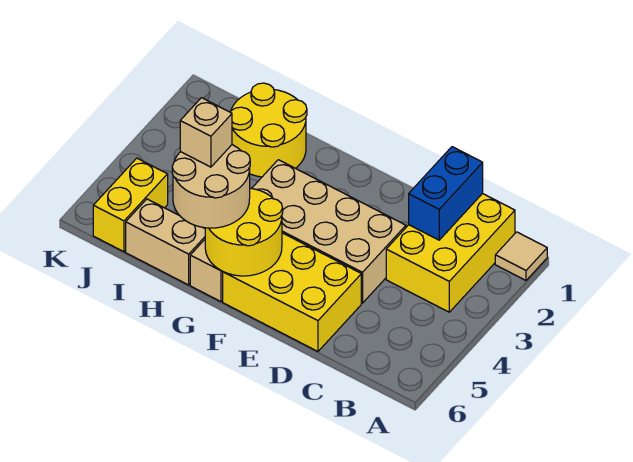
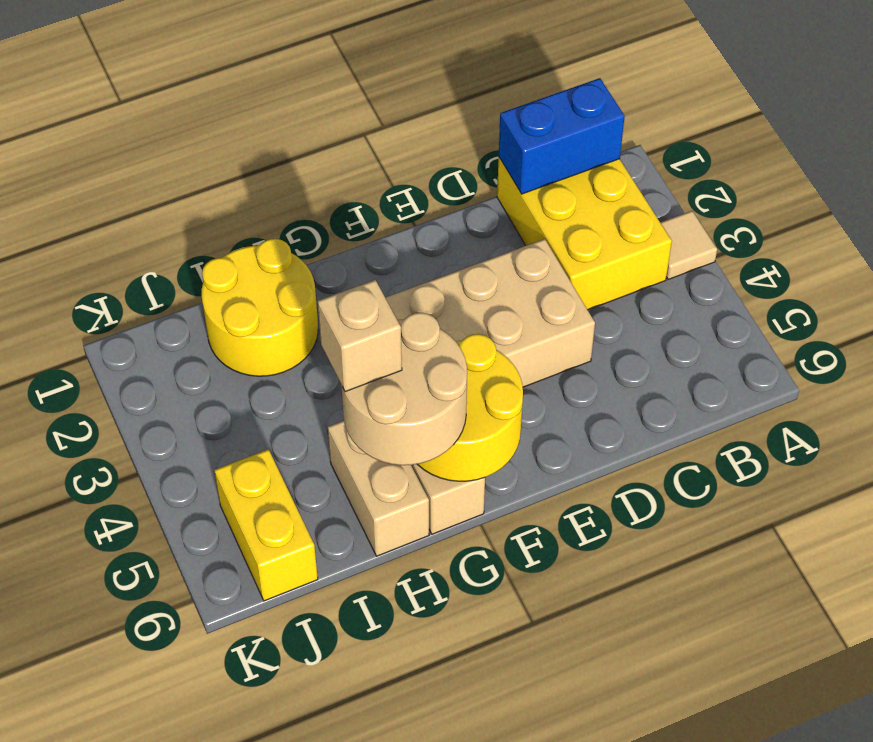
tan tile A1 level 1 -> tan tile A3 level 1
blue brick C1:C2 level 2 -> blue brick B1:C1 level 2
yellow brick D5:F6 level 1 -> none
tan brick H6:I6 level 1 -> tan brick H5:H6 level 1

